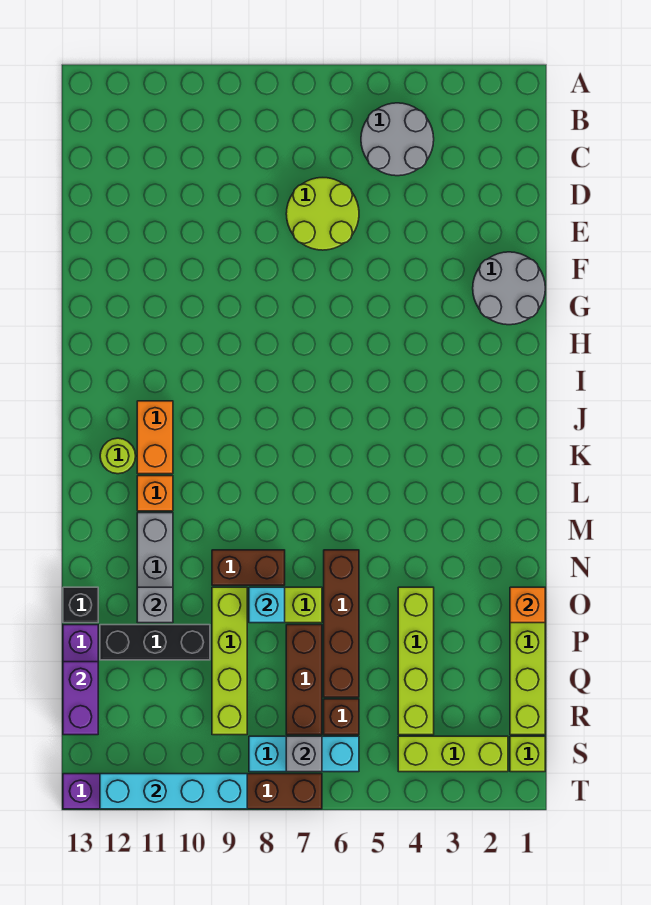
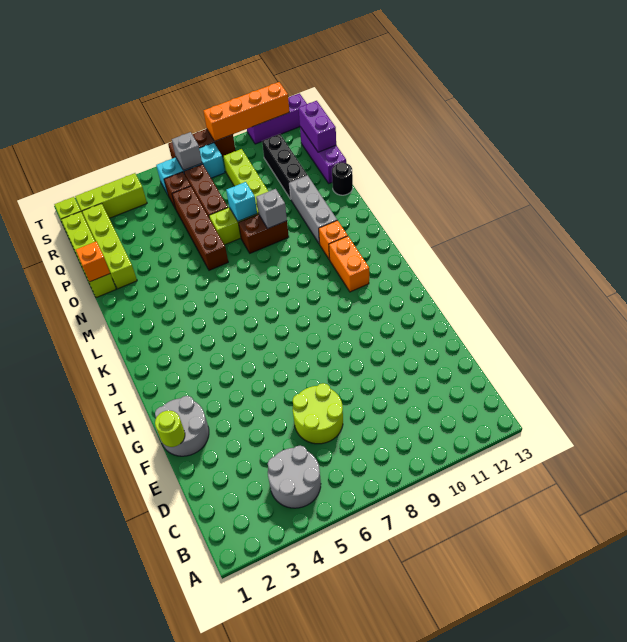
lime round brick K12 level 1 -> lime round brick F1 level 2
lime brick O4:R4 level 1 -> lime brick O2:R2 level 1
grey brick O11 level 2 -> grey brick N9 level 2
black brick O13 level 1 -> black round brick O13 level 1
black brick P10:P12 level 1 -> black brick P11:R11 level 1
cyan brick T9:T12 level 2 -> orange brick T9:T12 level 2

